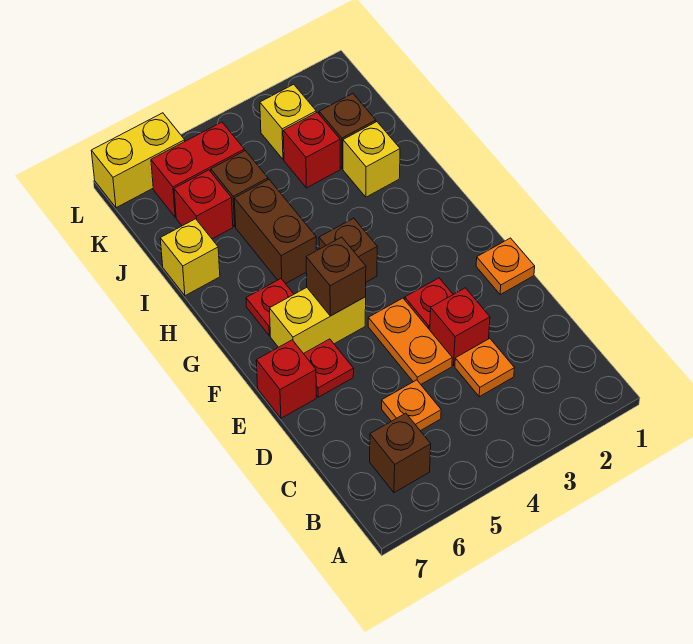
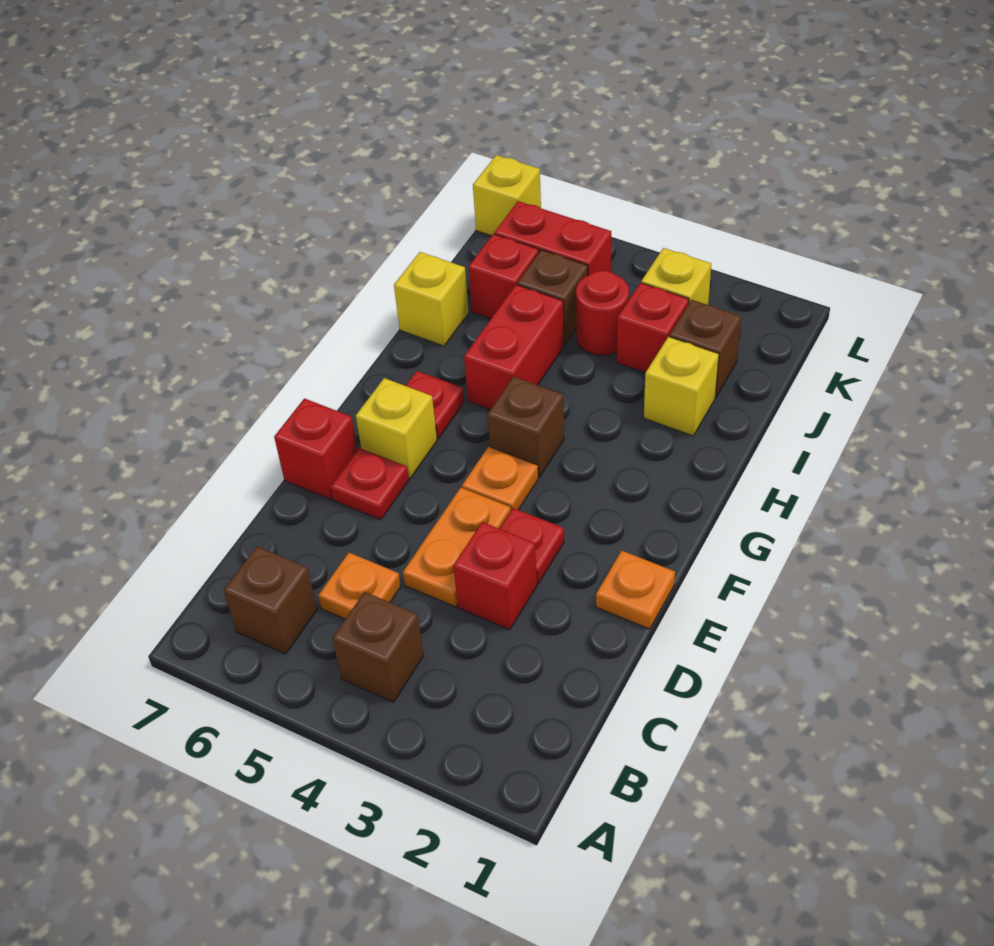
orange plate C3 level 1 -> orange plate F4 level 1
yellow brick F5:F6 level 1 -> yellow brick F6 level 1
brown brick F5 level 2 -> brown brick B4 level 1
brown brick H5:I5 level 1 -> red brick H5:I5 level 1
none -> red round brick J4 level 1
yellow brick L6:L7 level 1 -> yellow brick L7 level 1

